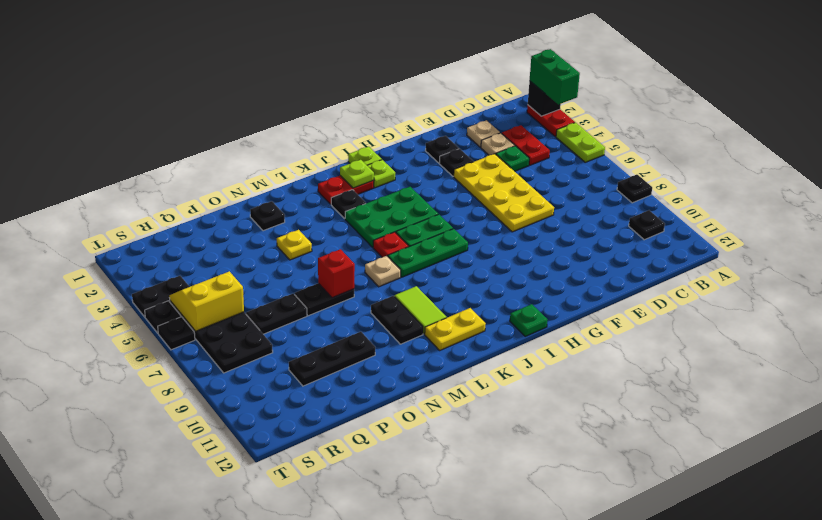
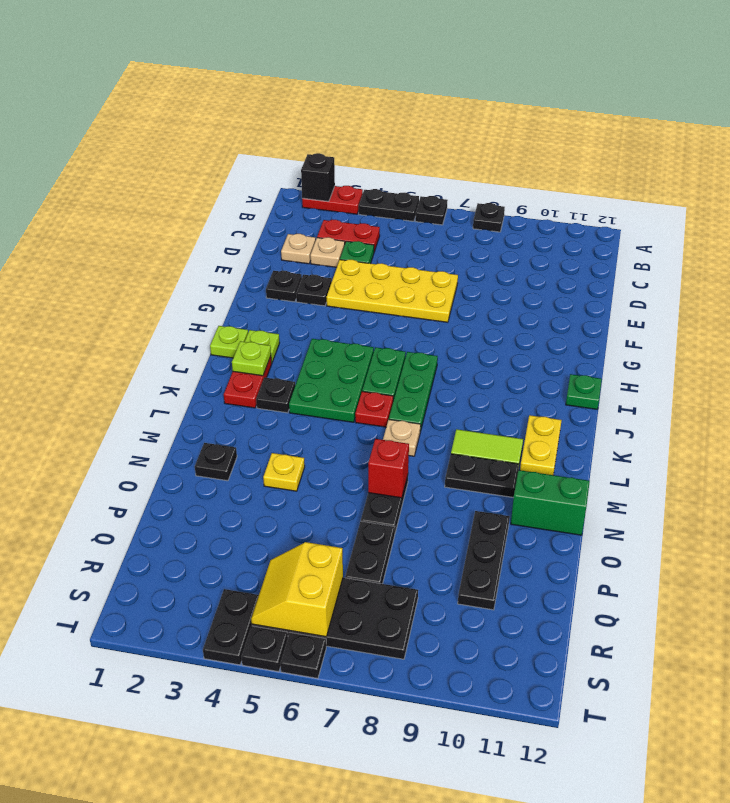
green brick A2:A3 level 3 -> green brick N11:N12 level 1
lime plate A4:A5 level 1 -> black plate A4:A5 level 1
black plate B10 level 1 -> black plate A6 level 1

